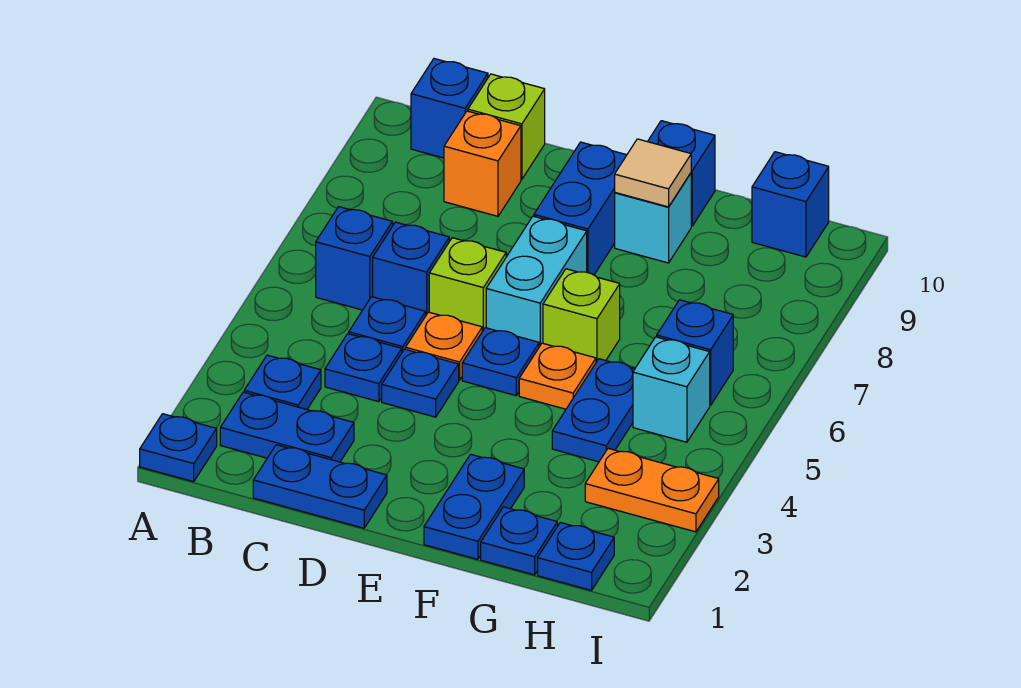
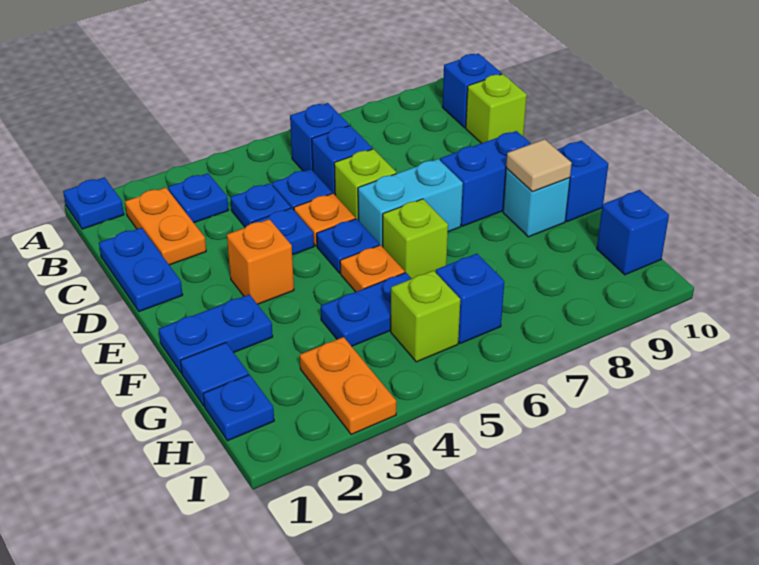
blue plate B2:C2 level 1 -> orange plate B2:C2 level 1
orange brick C9 level 1 -> orange brick E3 level 1
blue plate G1 level 1 -> blue tile G1 level 1
cyan brick H5 level 1 -> lime brick H5 level 1

